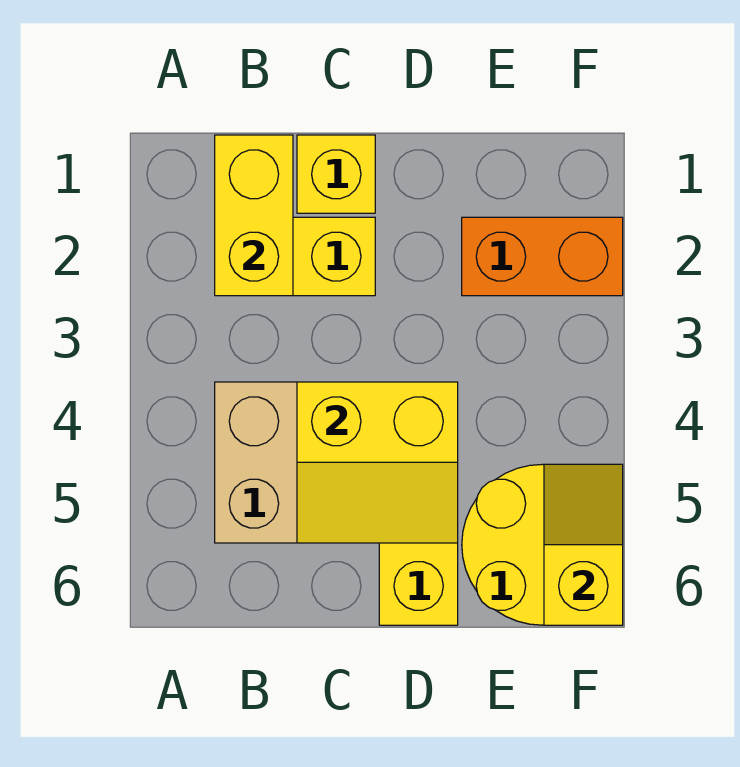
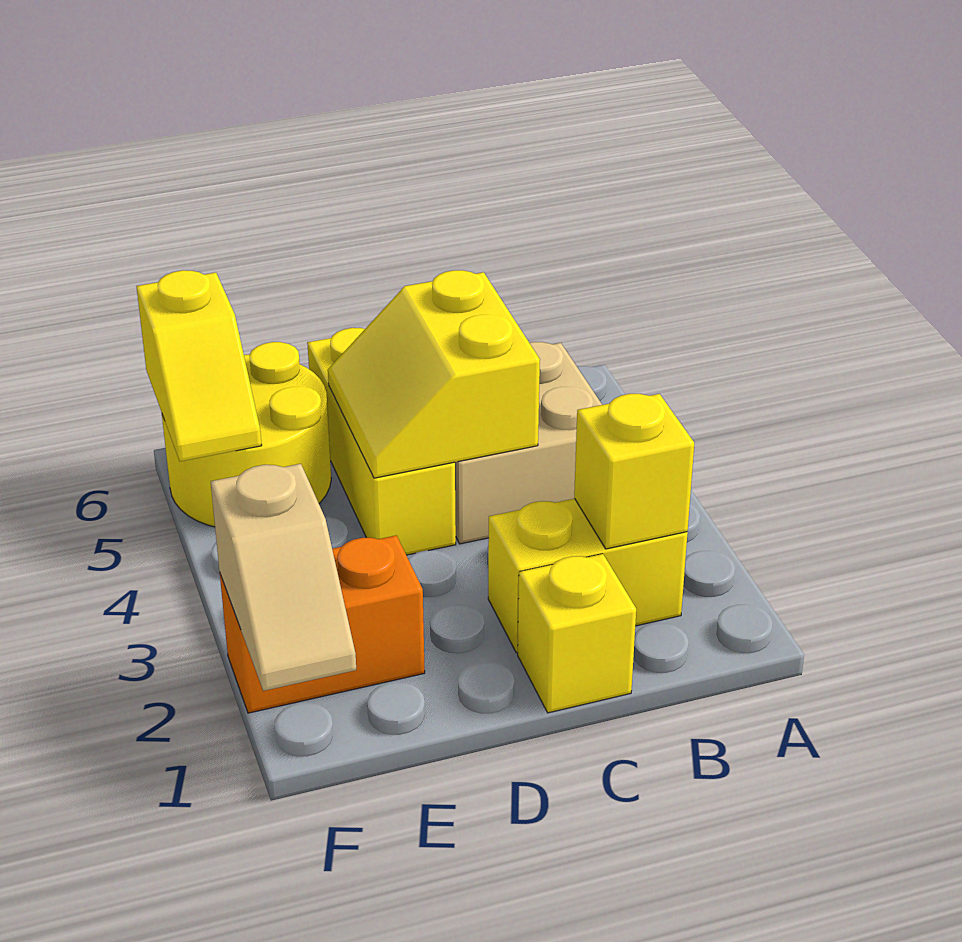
yellow brick B1:B2 level 2 -> yellow brick B2 level 2
yellow slope C4:D5 level 2 top 4 -> yellow slope C4:D5 level 2 top C
none -> tan slope F1:F2 level 2 top 2

